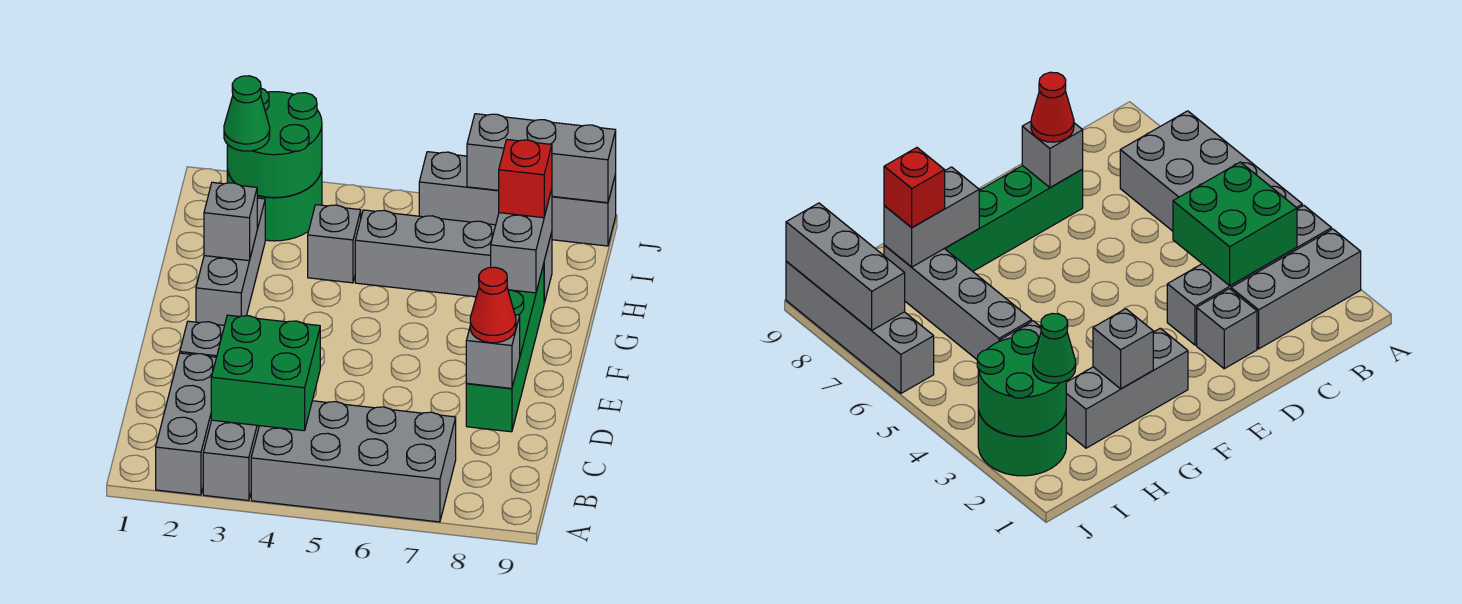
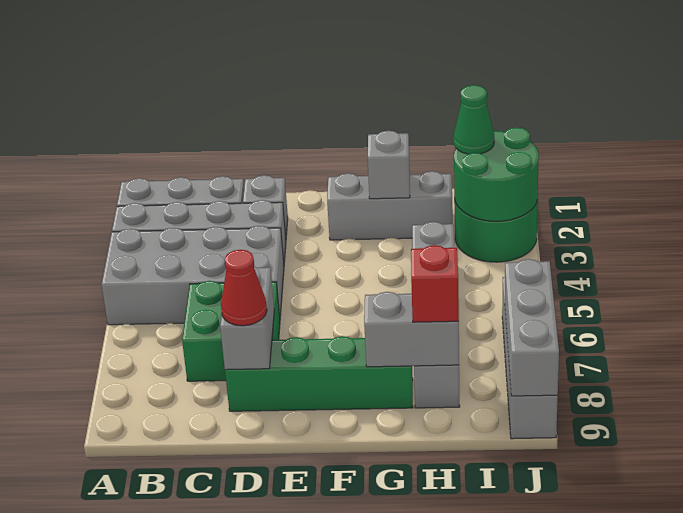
grey brick A4:B7 level 1 -> grey brick A4:D5 level 1
green brick B3:C4 level 2 -> green brick C6:D7 level 1
grey brick D8 level 2 -> grey brick D7:D8 level 2

